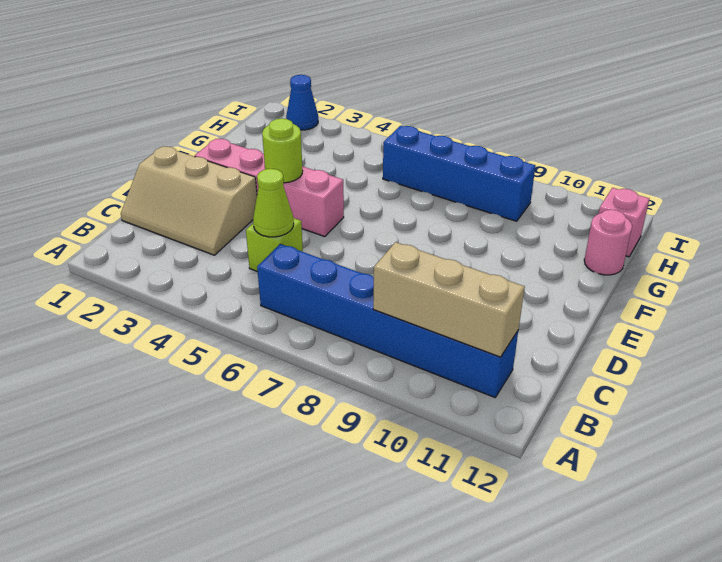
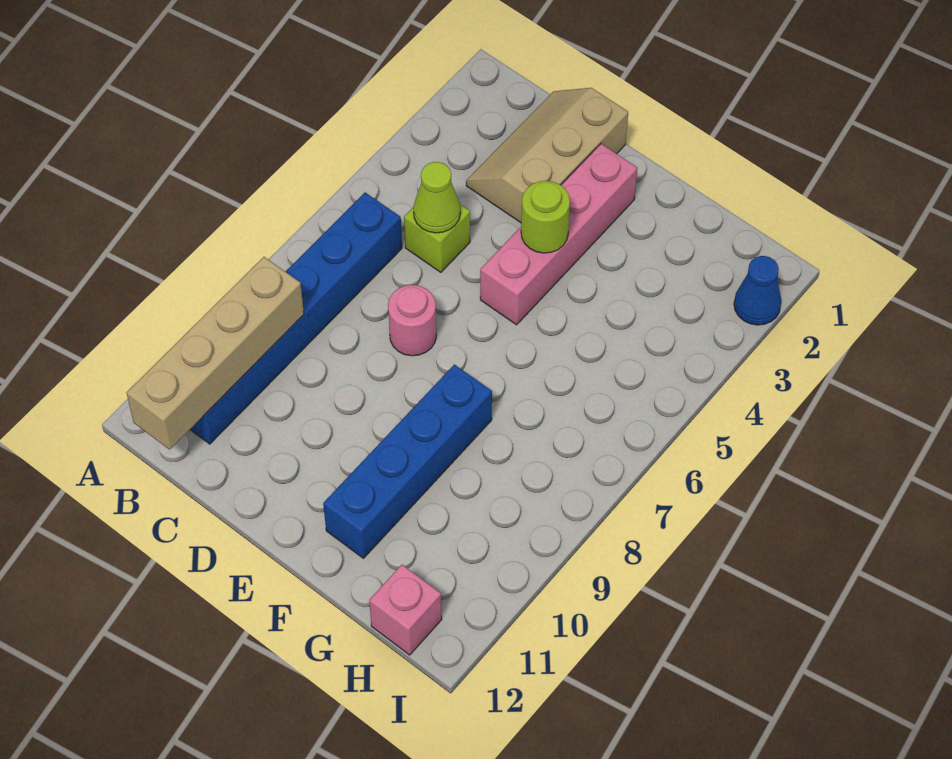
tan brick B9:B11 level 2 -> tan brick B9:B12 level 2
pink round brick G12 level 1 -> pink round brick D7 level 1
blue brick H6:H9 level 1 -> blue brick F8:F11 level 1

